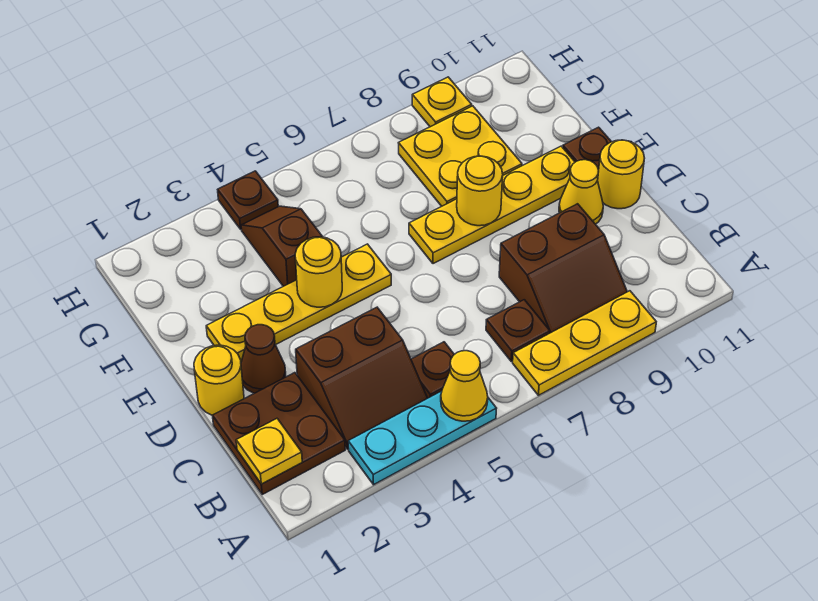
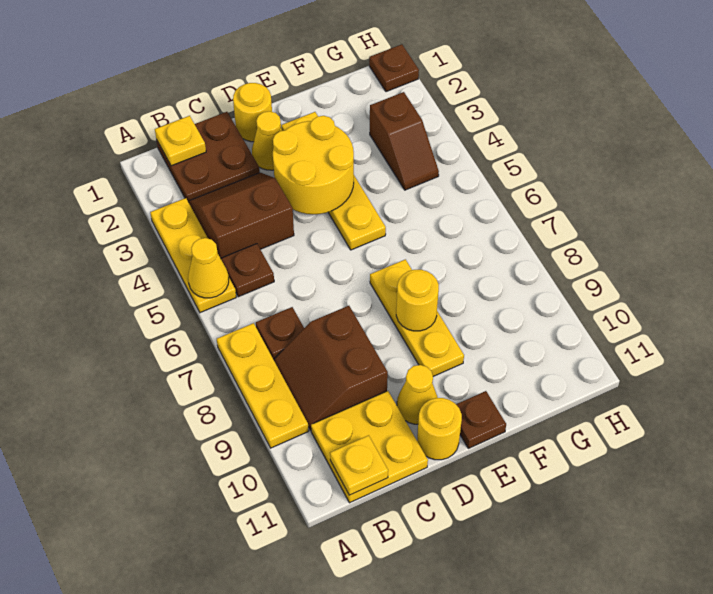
cyan plate A3:A5 level 1 -> yellow plate A3:A5 level 1
brown slope B3:C4 level 1 top C -> brown slope B3:C4 level 1 top 4
brown cone D2 level 1 -> yellow cone D2 level 1
yellow round brick E4 level 2 -> yellow round brick D3:E4 level 2
yellow plate E7:E10 level 1 -> yellow plate E7:E9 level 1
brown slope F4:G4 level 1 top F -> brown slope G3:G4 level 1 top 3
yellow plate F8:G9 level 1 -> yellow plate B10:C11 level 1
brown plate H4 level 1 -> brown plate H1 level 1
yellow plate H9 level 1 -> yellow plate B11 level 2

